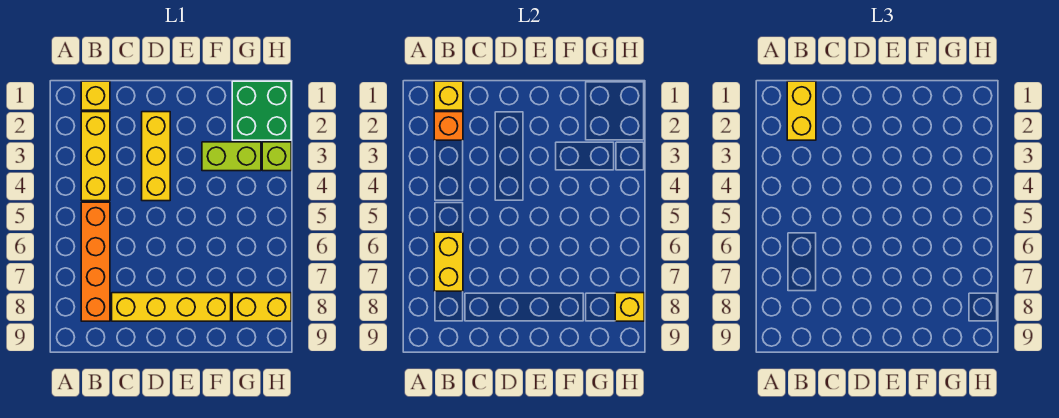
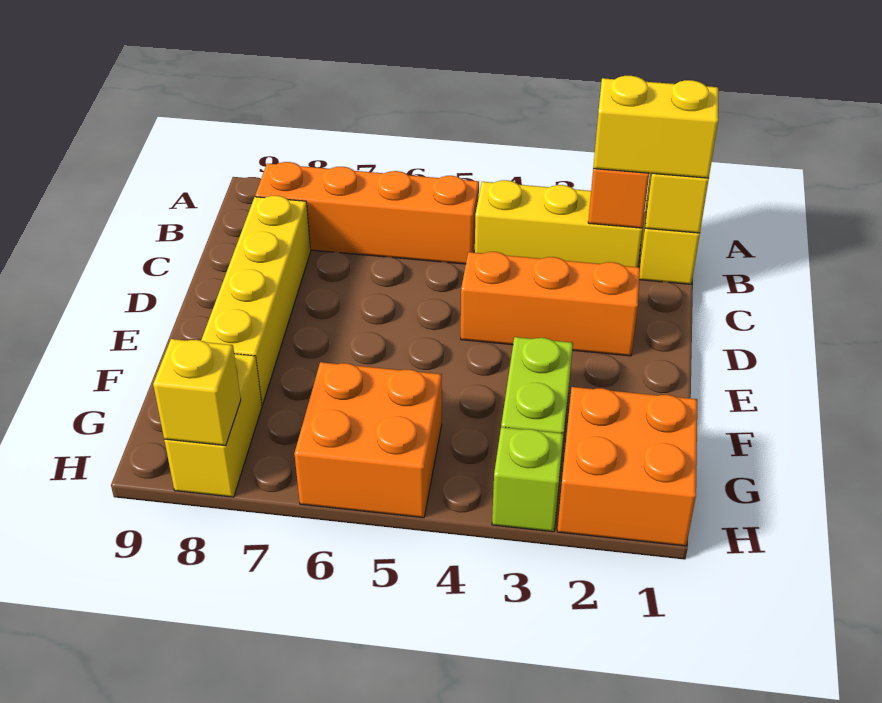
yellow brick B6:B7 level 2 -> none
yellow brick D2:D4 level 1 -> orange brick D2:D4 level 1
green brick G1:H2 level 1 -> orange brick G1:H2 level 1
none -> orange brick G5:H6 level 1

